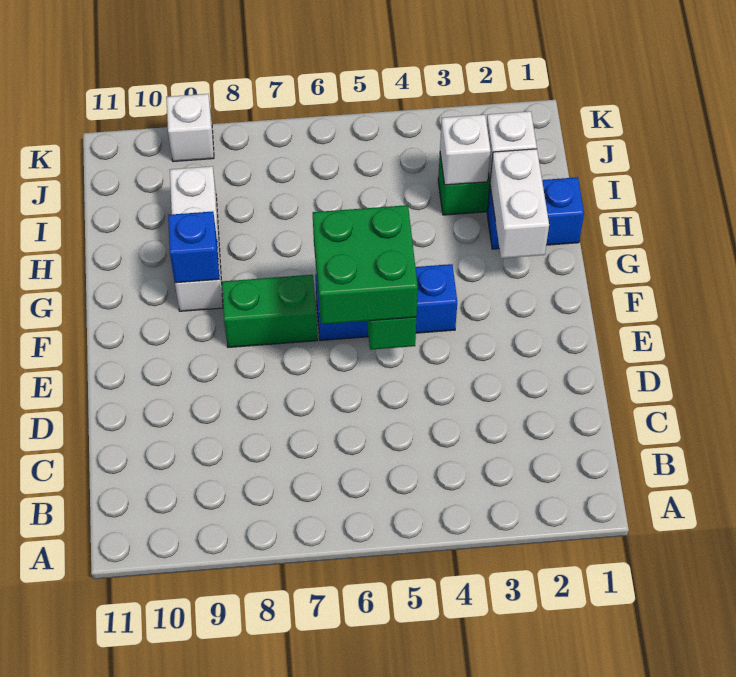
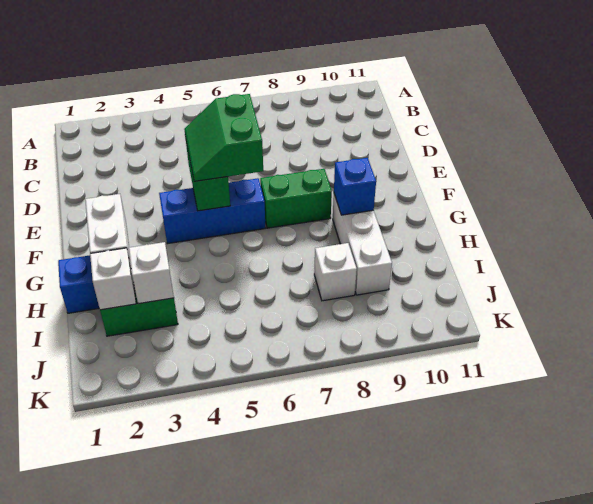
green brick E5:F6 level 3 -> green slope E5:F6 level 3 top 6
white brick K9 level 1 -> white brick I8 level 1

